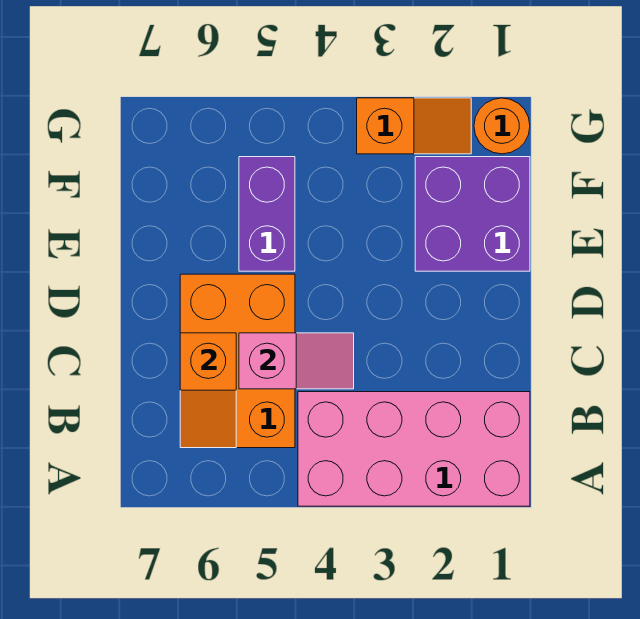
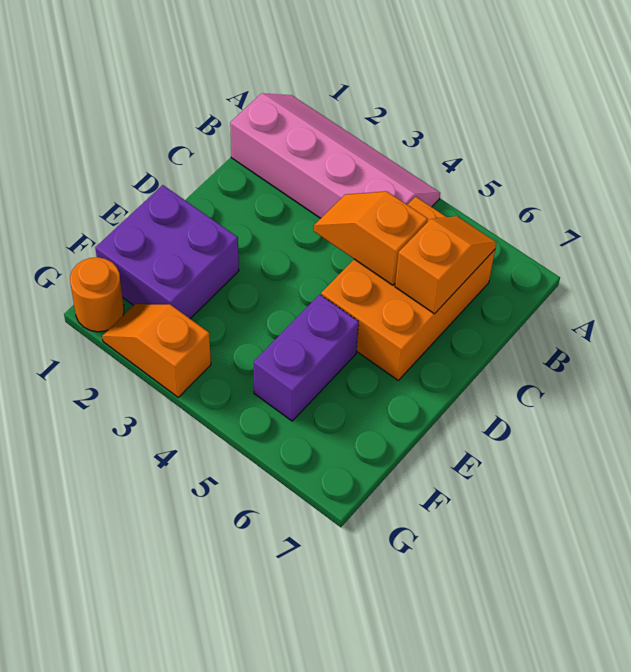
pink brick A1:B4 level 1 -> pink slope A1:B4 level 1 top B
pink slope C4:C5 level 2 top 5 -> orange slope C4:C5 level 2 top 5

